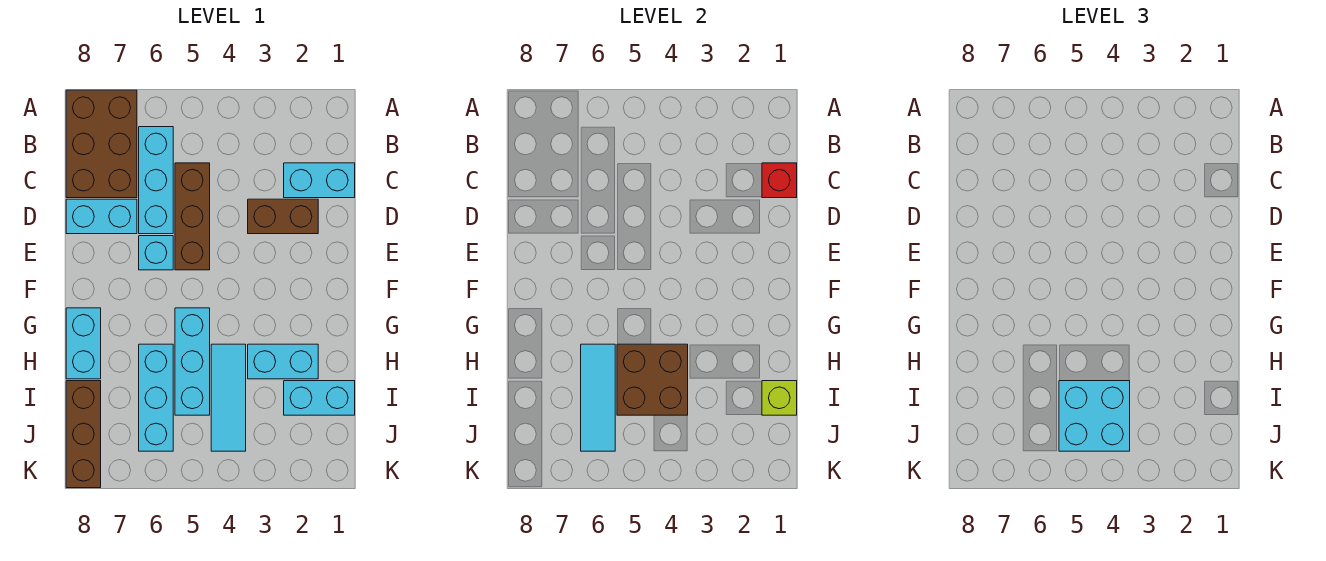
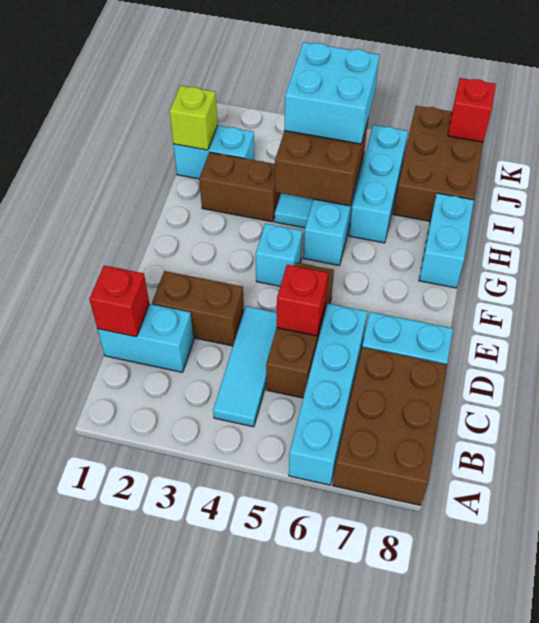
cyan brick B6:D6 level 1 -> cyan brick A6:D6 level 1
none -> red brick D5 level 2
cyan brick E6 level 1 -> cyan brick F4 level 1
cyan brick H2:H3 level 1 -> brown brick H2:H3 level 1
cyan tile H6:J6 level 2 -> cyan tile B4:D4 level 1
brown brick I8:K8 level 1 -> brown brick I7:K8 level 1
none -> red brick K8 level 2

